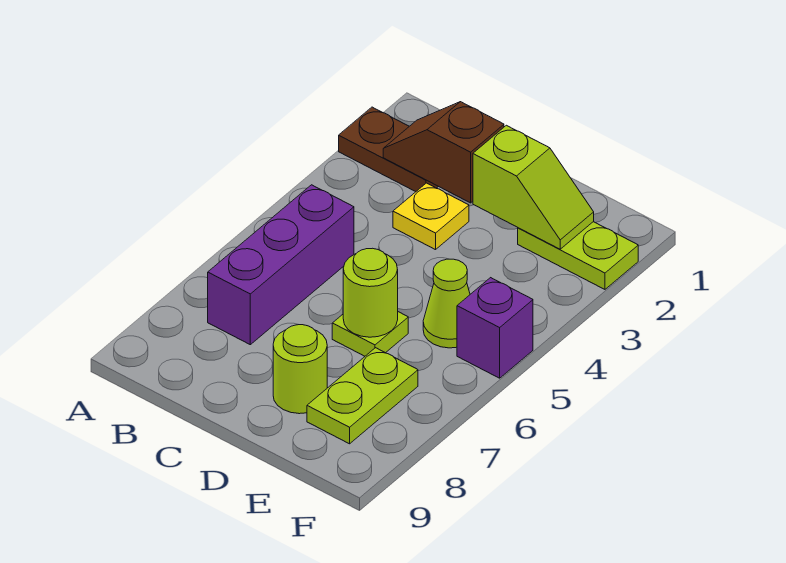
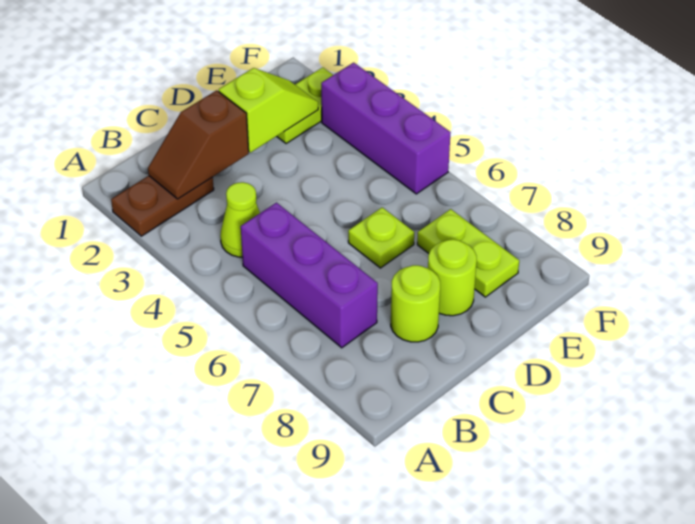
yellow plate C3 level 1 -> none
lime round brick D6 level 2 -> lime round brick C8 level 1
lime cone E5 level 1 -> lime cone B4 level 1
purple brick F5 level 1 -> purple brick F3:F5 level 1

